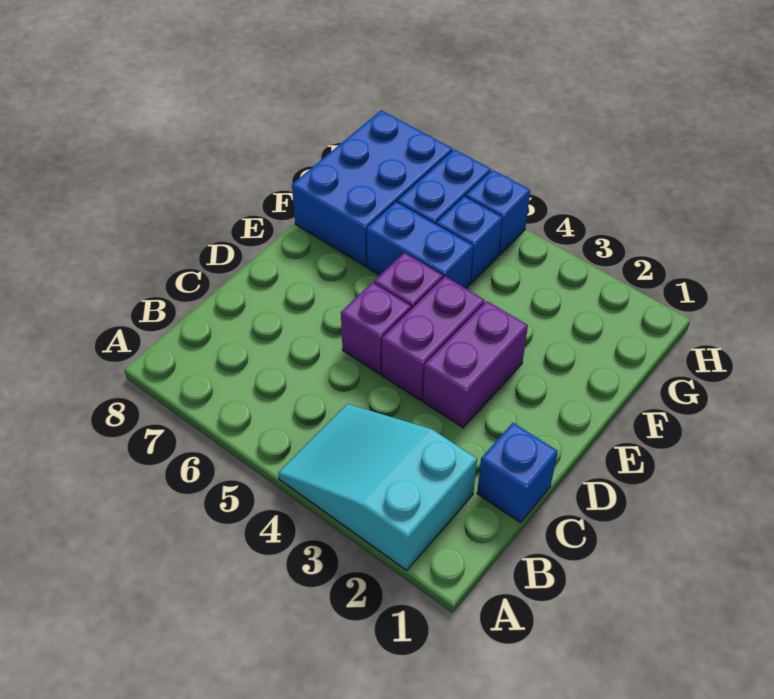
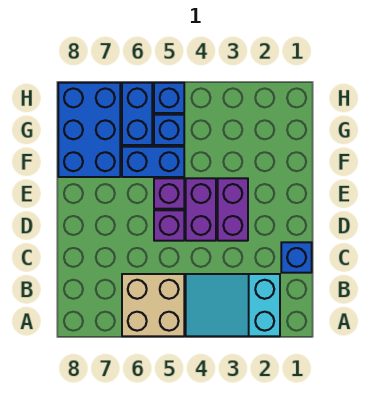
none -> tan brick A5:B6 level 1

